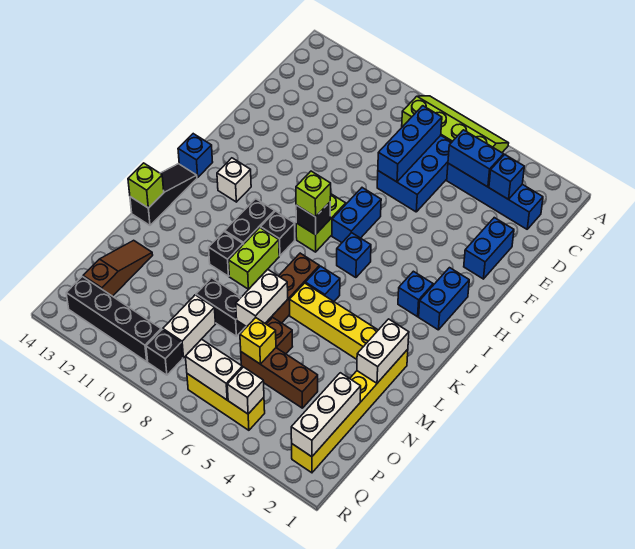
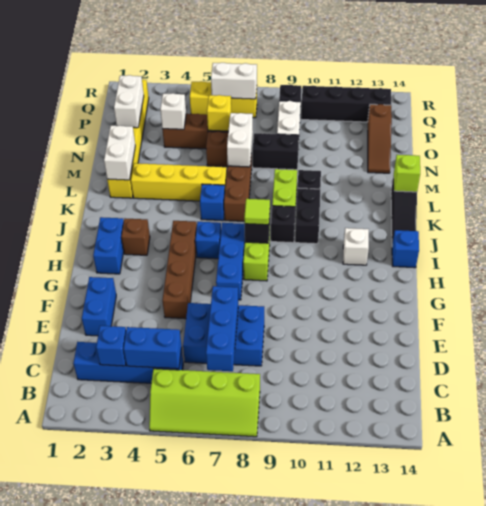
blue brick C6:E7 level 1 -> blue brick D6:E8 level 1
none -> brown brick F5:I5 level 1
blue brick G7:H7 level 1 -> blue brick G7:I7 level 1
blue brick I3 level 1 -> brown brick I3 level 1
lime brick I8 level 3 -> lime tile I8 level 3
white brick O2:Q2 level 2 -> white brick O2:P2 level 2
white brick Q5 level 2 -> white brick O4 level 2

